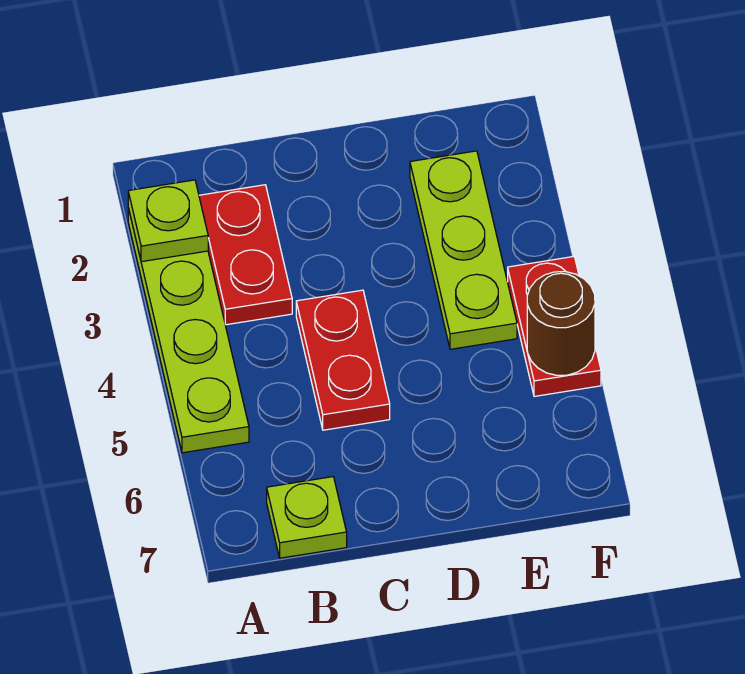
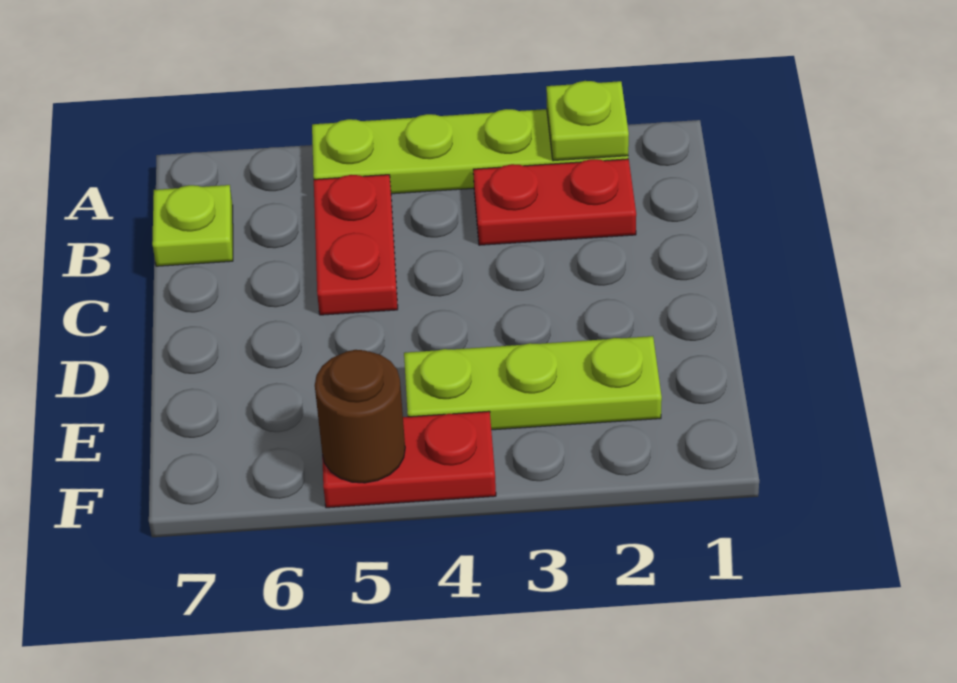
red plate C4:C5 level 1 -> red plate B5:C5 level 1

